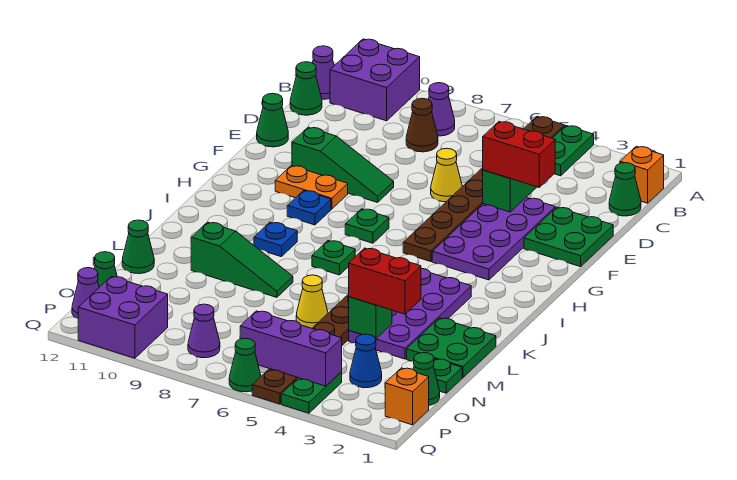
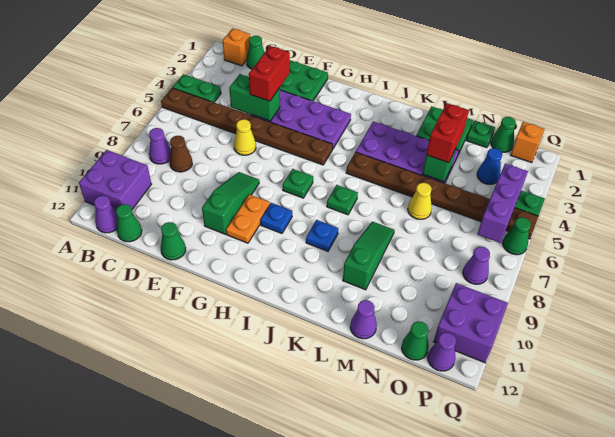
green cone M12 level 1 -> purple cone M12 level 1

